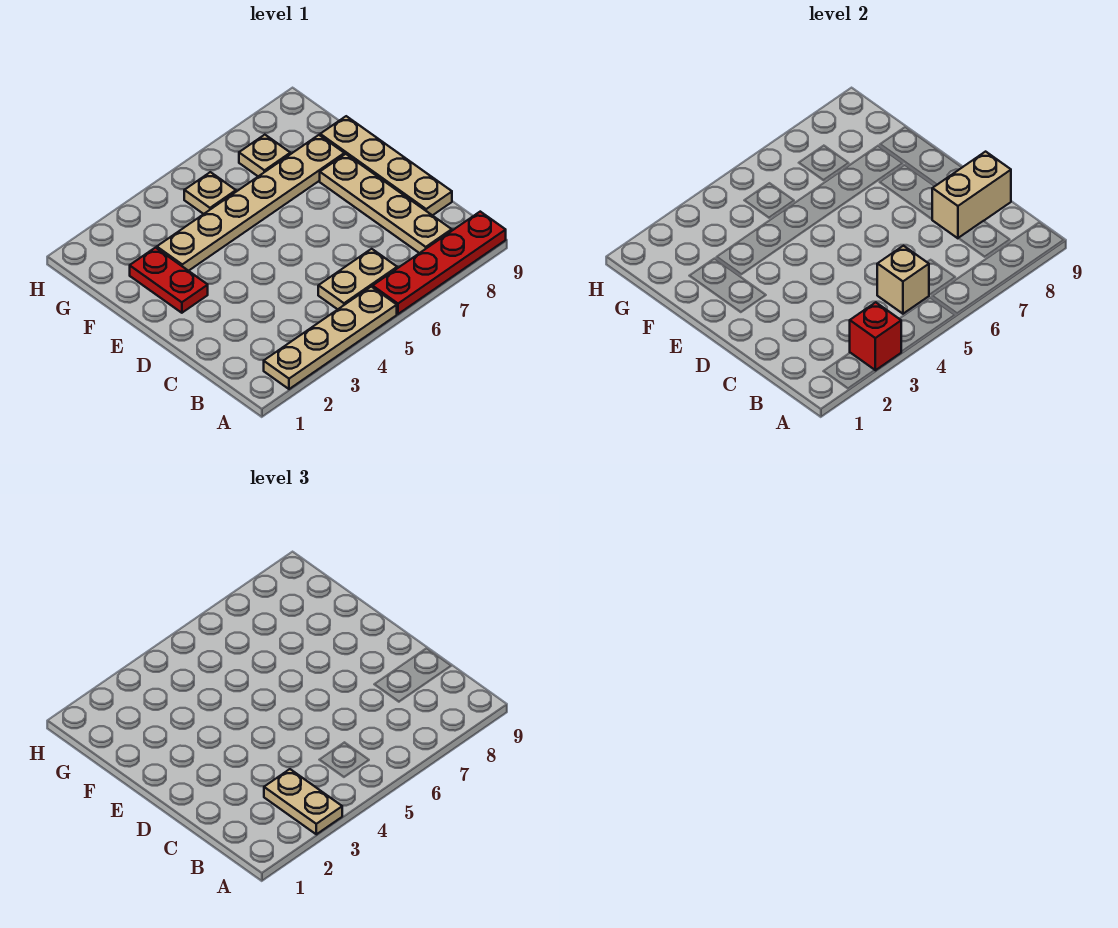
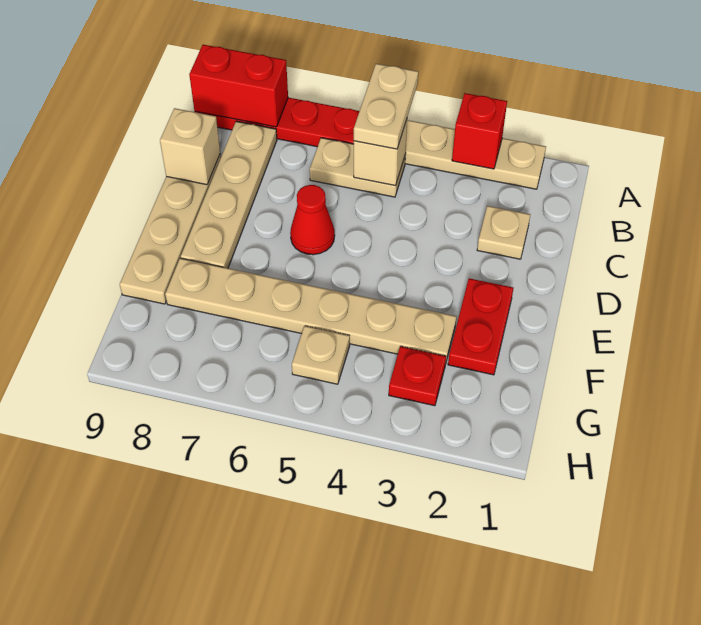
tan plate A3:B3 level 3 -> tan plate A5:B5 level 3
none -> red brick A8:A9 level 2
tan brick C8:C9 level 2 -> tan brick C9 level 2
none -> red cone D6 level 1
none -> red plate G3 level 1
tan plate G7 level 1 -> tan plate C2 level 1

